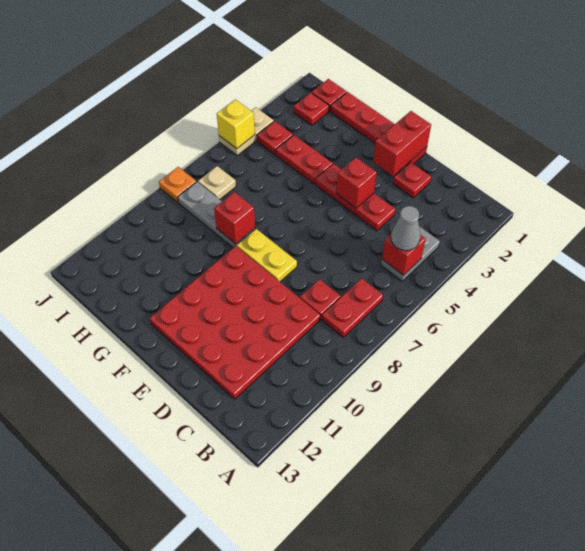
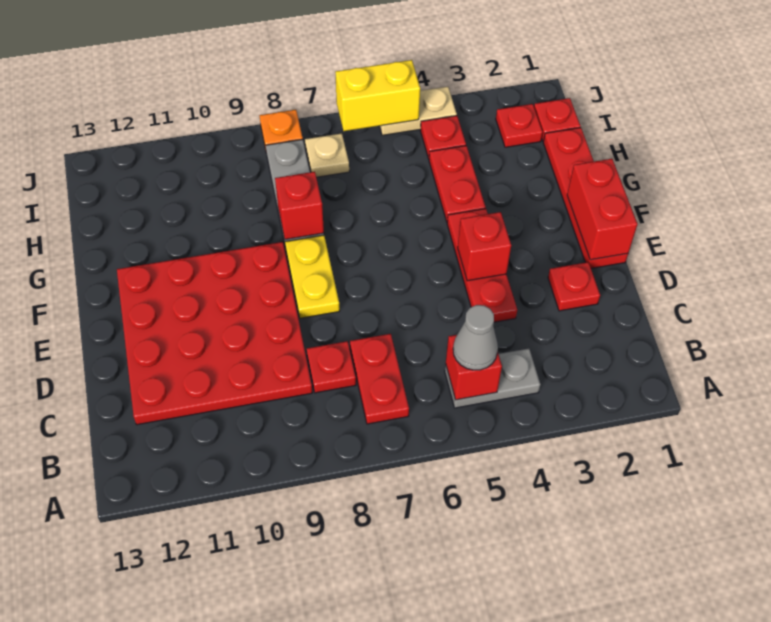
red plate B7:B8 level 1 -> red plate B7:C7 level 1
red brick E1:E2 level 2 -> red brick E1:F1 level 2
yellow brick J5 level 2 -> yellow brick J5:J6 level 2

